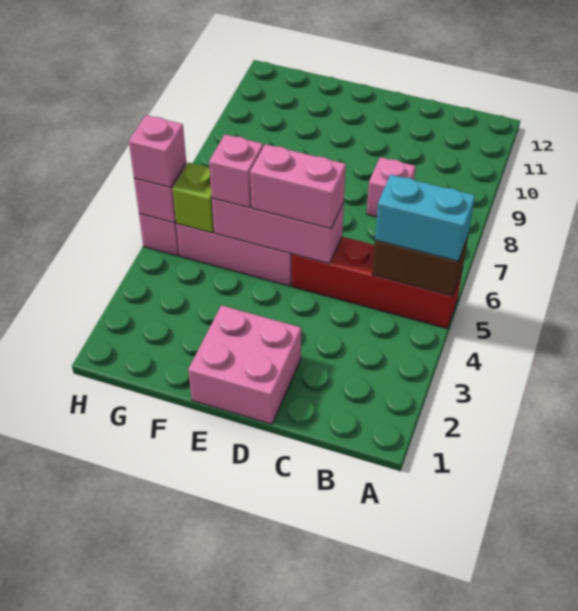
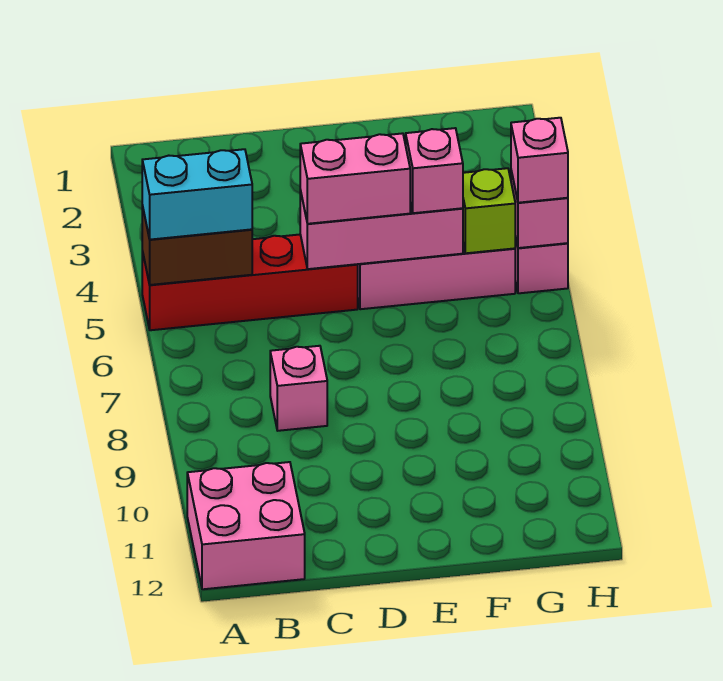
pink brick D1:E2 level 1 -> pink brick A11:B12 level 1

